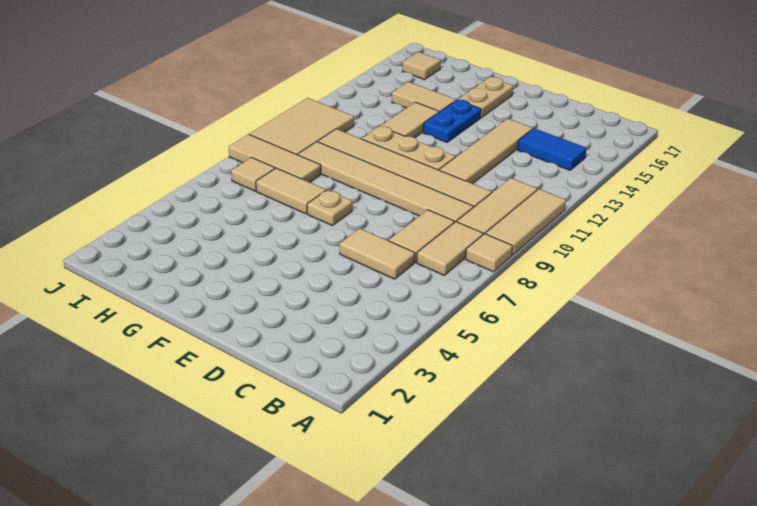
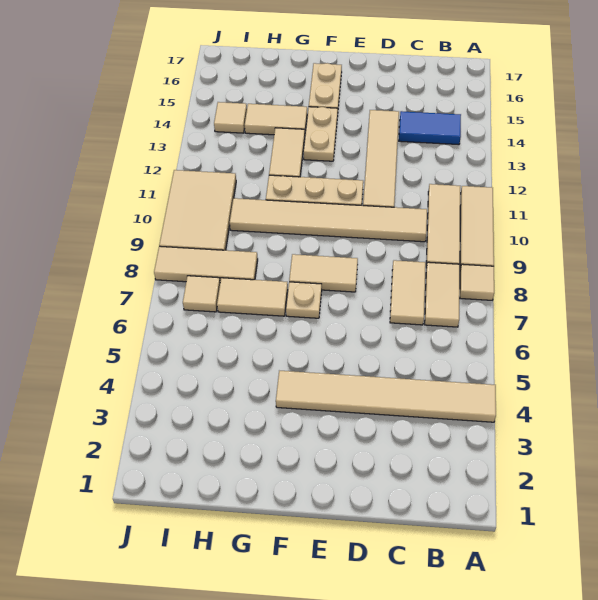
tan tile C6:D6 level 1 -> tan tile E8:F8 level 1
tan tile C9:H9 level 1 -> tan tile A4:F4 level 1
blue plate F13:F14 level 1 -> tan plate F13:F14 level 1
tan tile I16 level 1 -> tan tile I14 level 1

